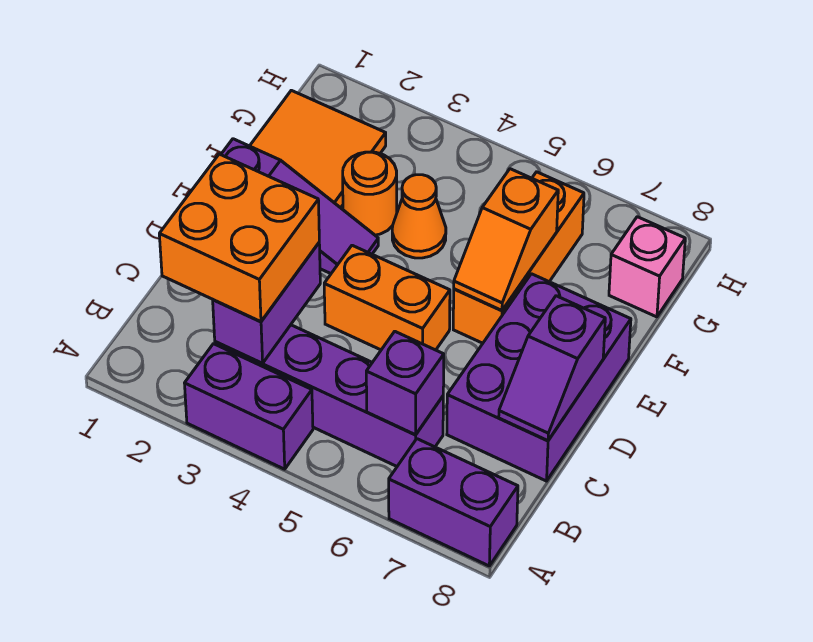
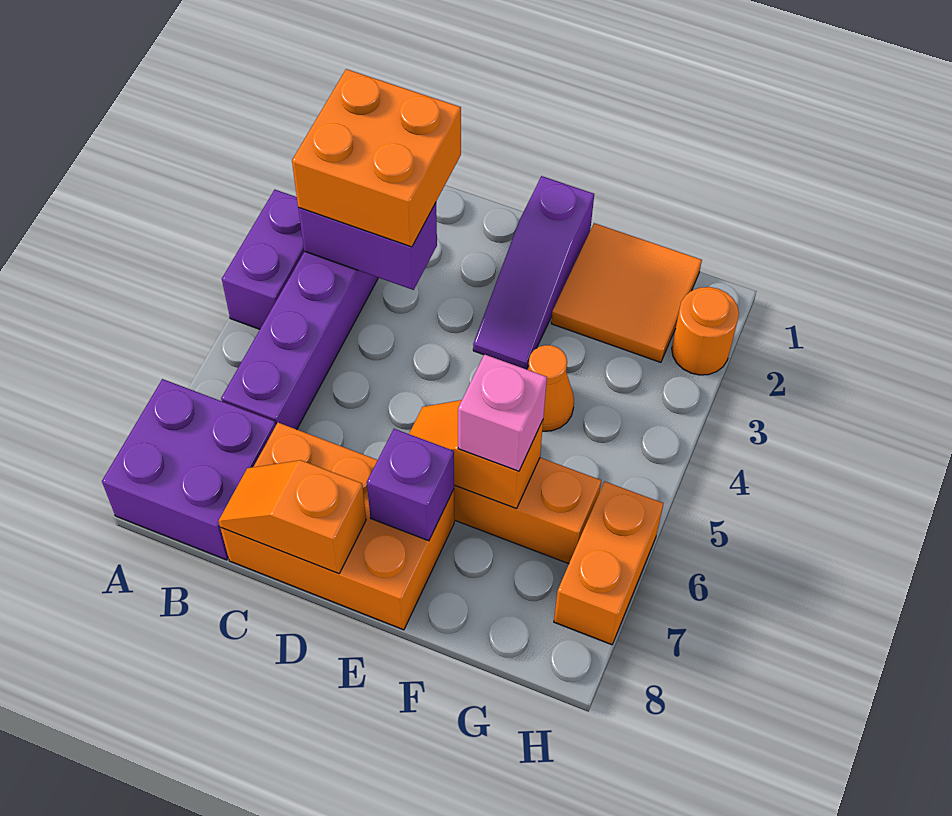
purple brick A7:A8 level 1 -> purple brick A7:B8 level 1
purple brick B6 level 2 -> purple brick E7 level 2
purple brick C7:E8 level 1 -> orange brick C7:E8 level 1
purple slope C8:D8 level 2 top D -> orange slope C8:D8 level 2 top D
orange brick D4:D5 level 1 -> orange brick H6:H7 level 1
orange round brick F3 level 1 -> orange round brick H2 level 1
pink brick G8 level 1 -> pink brick F6 level 3

